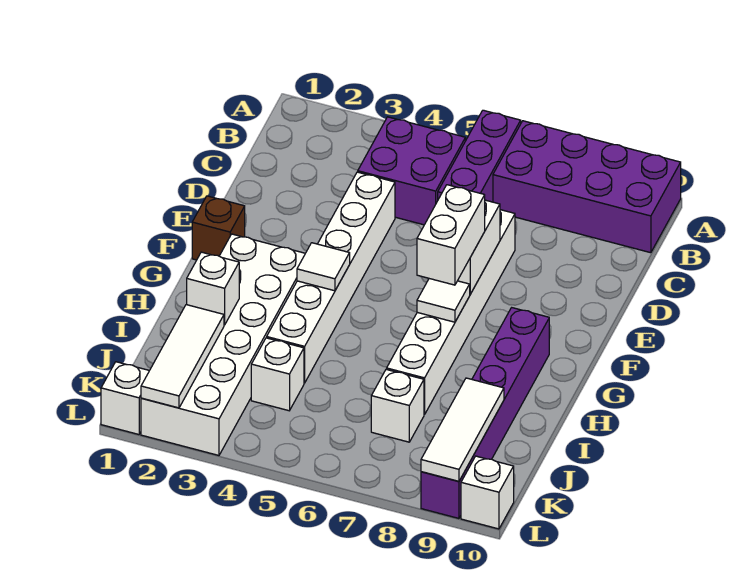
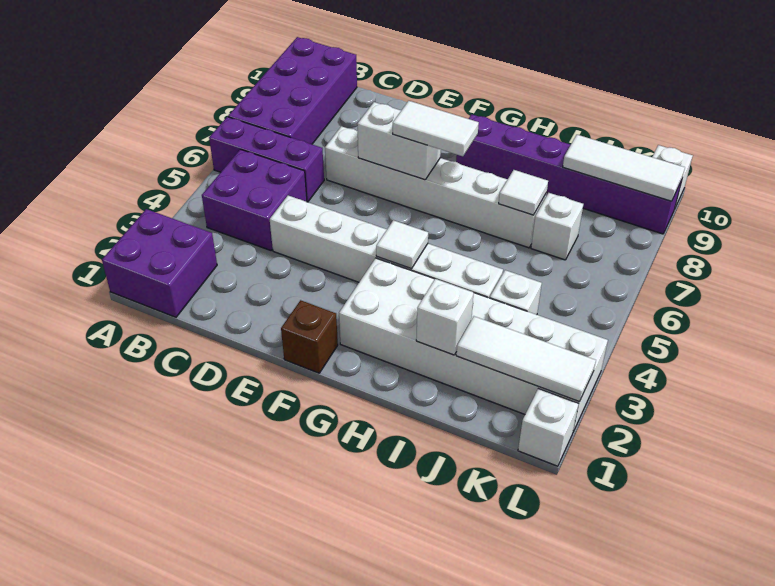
none -> purple brick A1:B2 level 1
white brick F7:G7 level 3 -> white tile F7:G7 level 3
white tile G7 level 2 -> white tile I7 level 2

